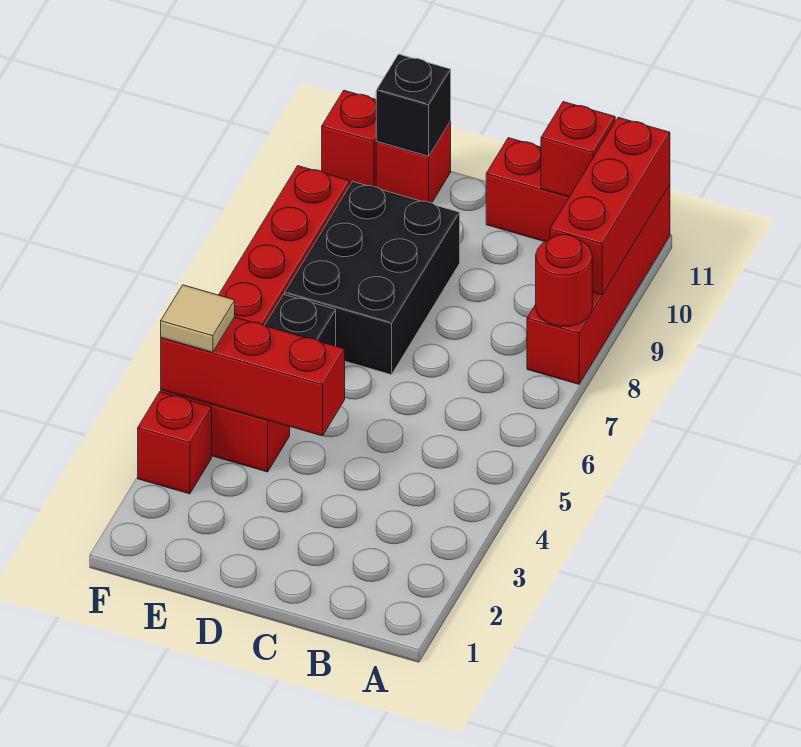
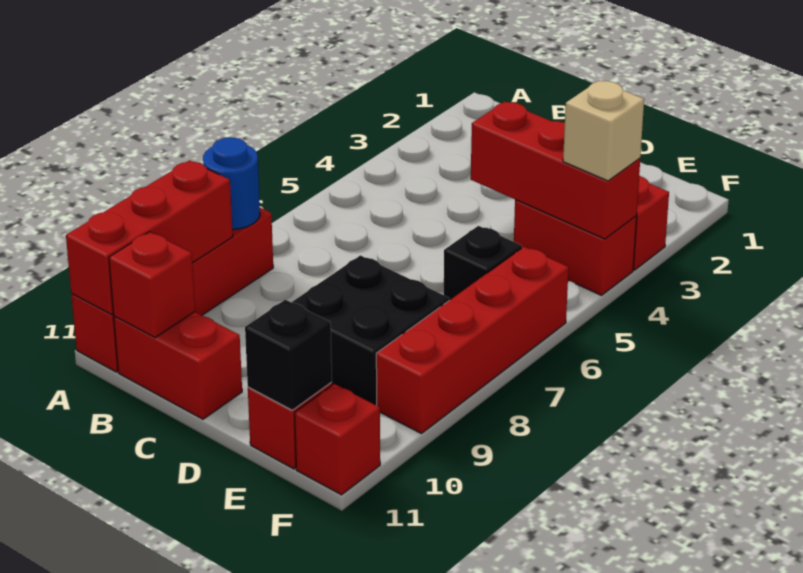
red round brick A8 level 2 -> blue round brick A8 level 2
black brick D7:E9 level 1 -> black brick D8:E9 level 1
tan tile F4 level 3 -> tan brick F4 level 3

